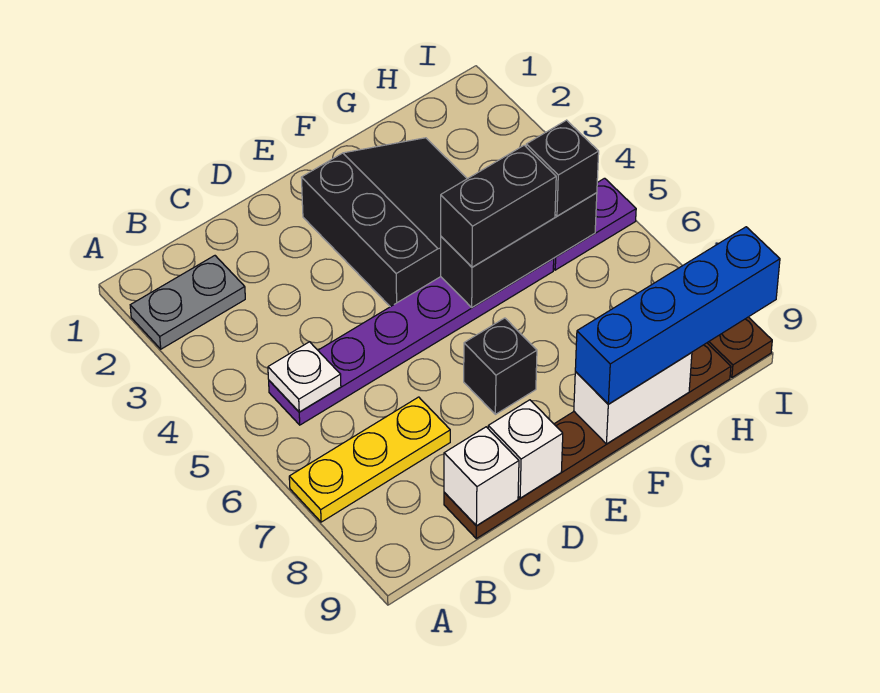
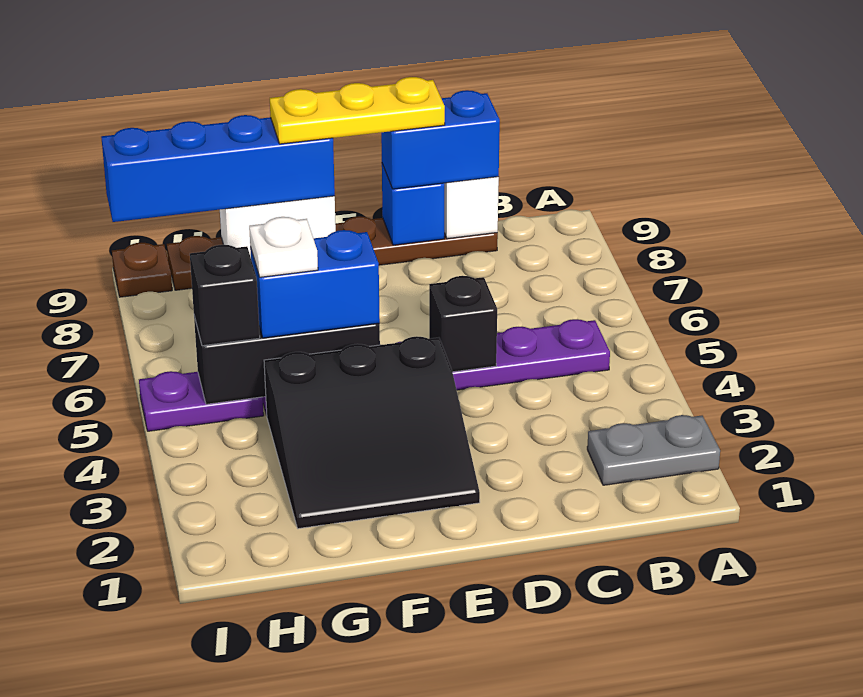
yellow plate A7:C7 level 1 -> yellow plate D9:F9 level 4
white plate B5 level 2 -> white plate G5 level 4
none -> blue brick C9:D9 level 3
white brick D9 level 2 -> blue brick D9 level 2
black slope E2:G4 level 1 top E -> black slope E2:G4 level 1 top 4
black brick E7 level 1 -> black brick D5 level 2
black brick F5:G5 level 3 -> blue brick F5:G5 level 3

